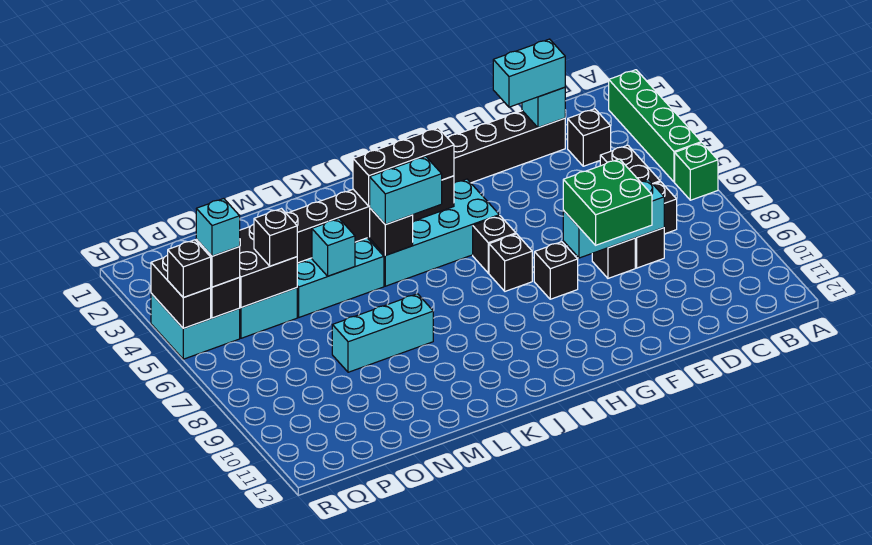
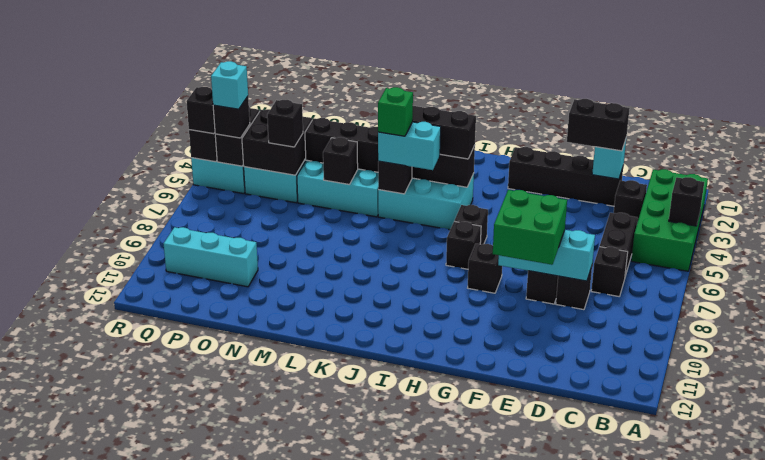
green brick A2:A5 level 1 -> green brick A2:B5 level 1
none -> black brick A4 level 2
green brick A6 level 1 -> green brick K5 level 4
cyan brick D2:E2 level 3 -> black brick D2:E2 level 3
cyan brick H4:K5 level 1 -> cyan brick I4:K5 level 1
cyan brick L8:N8 level 1 -> cyan brick O10:Q10 level 1
cyan brick M5 level 2 -> black brick M5 level 2

